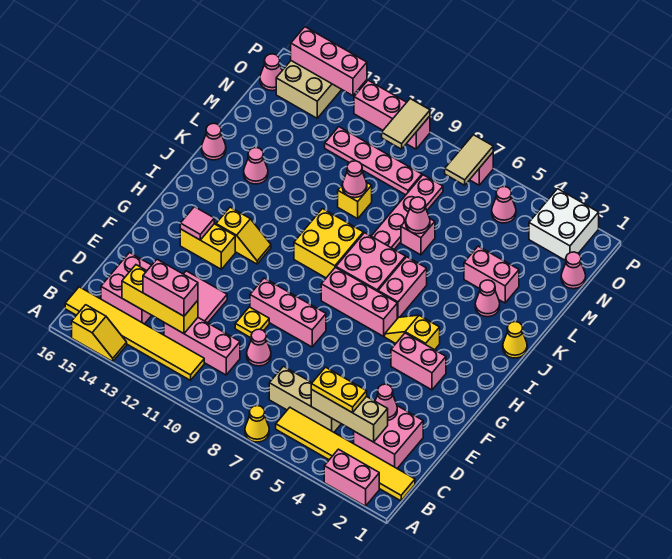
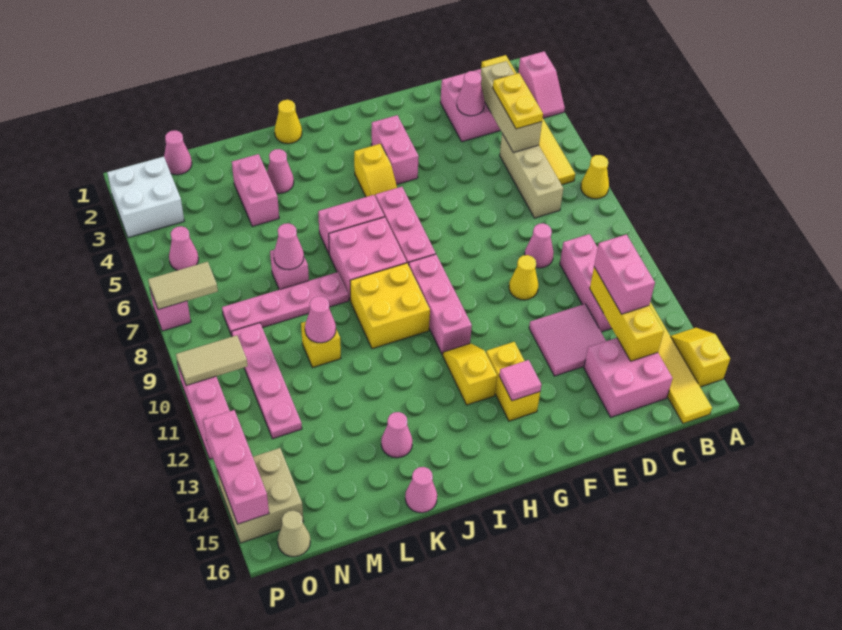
pink brick A2:A3 level 1 -> pink slope A2:A3 level 1 top 2
yellow plate E10 level 1 -> yellow cone E10 level 1
pink brick F8:F10 level 1 -> pink brick H9:H11 level 1
pink cone O16 level 1 -> tan cone O16 level 1

